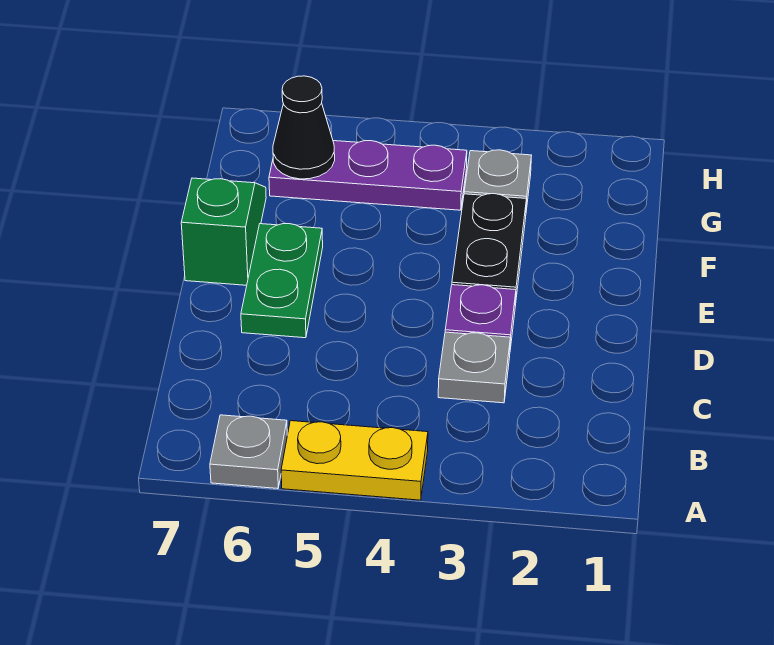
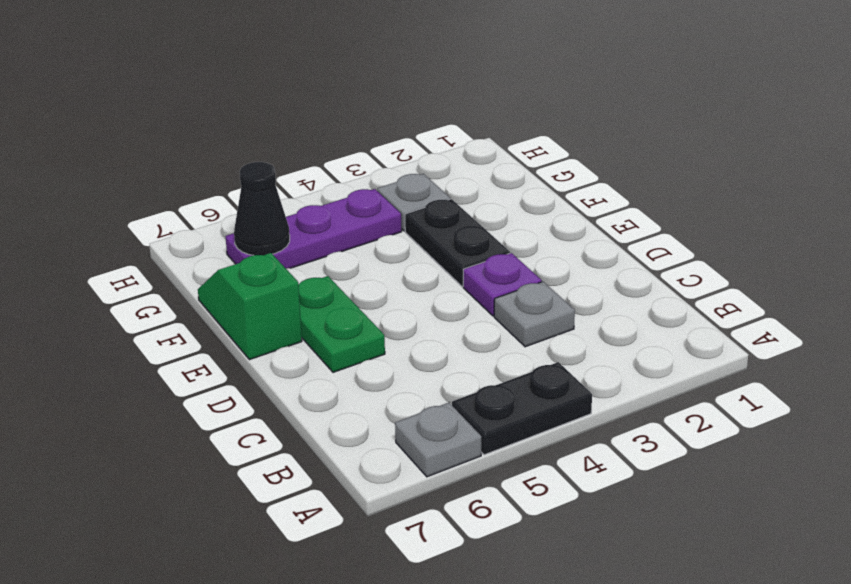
yellow plate A4:A5 level 1 -> black plate A4:A5 level 1

